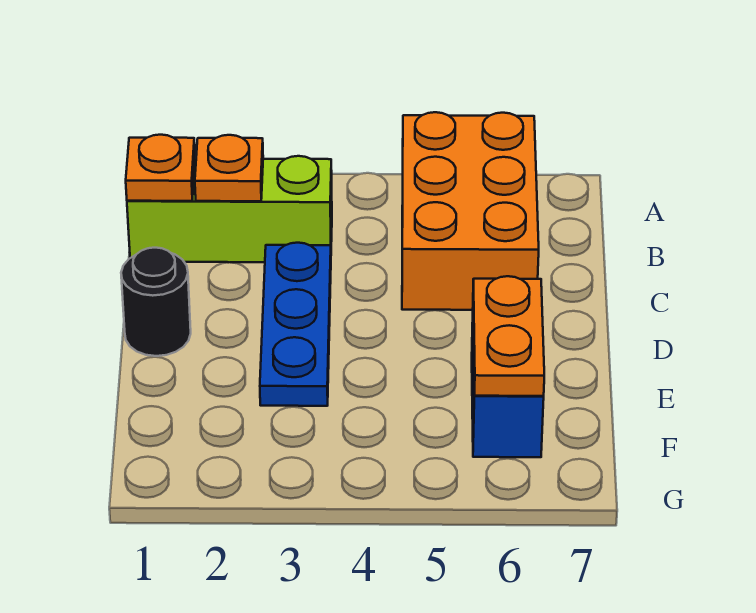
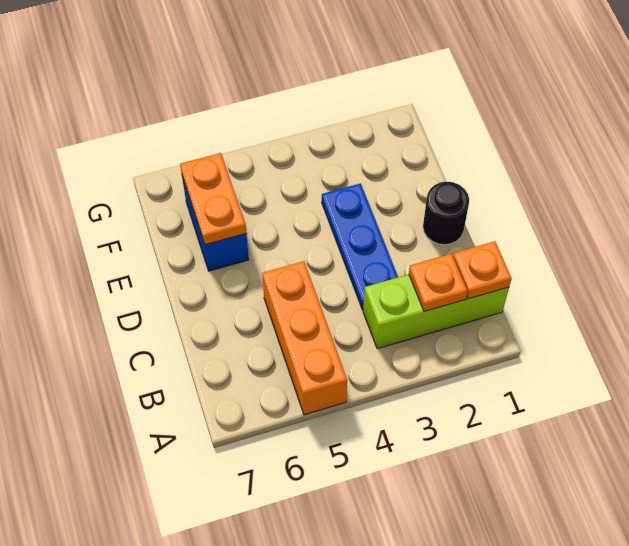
orange brick A5:C6 level 1 -> orange brick A5:C5 level 1

